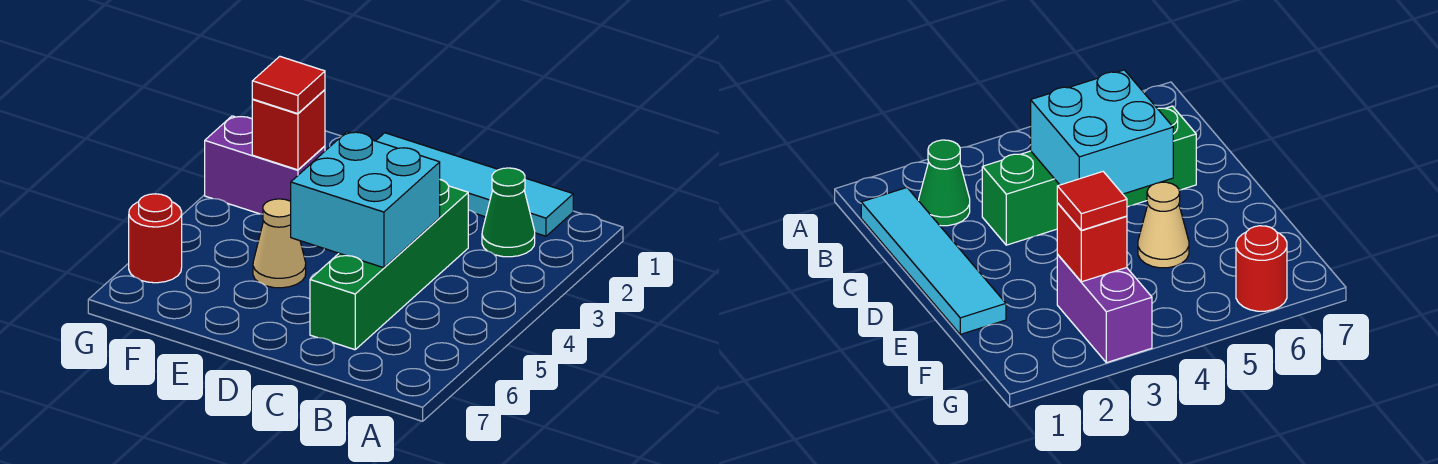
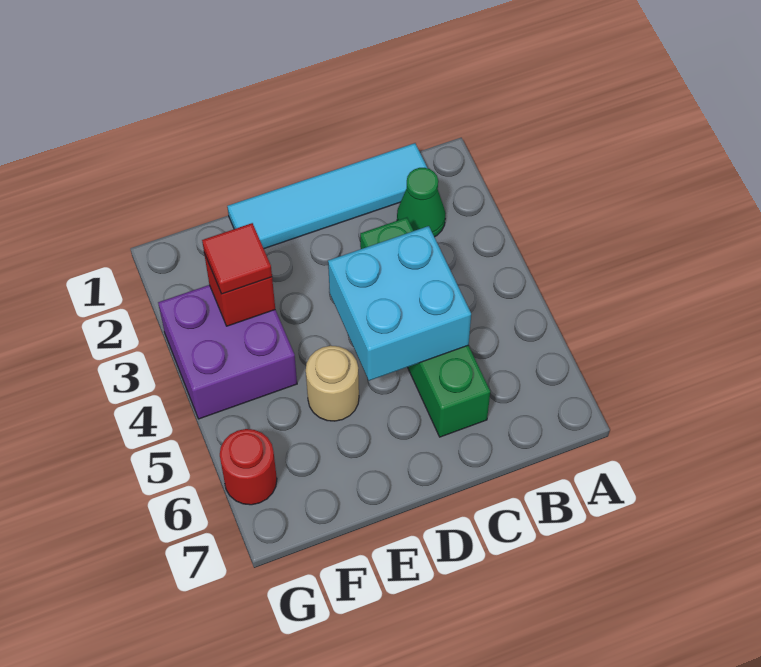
tan cone E5 level 1 -> tan round brick E5 level 1
purple brick F3:G3 level 1 -> purple brick F3:G4 level 1

